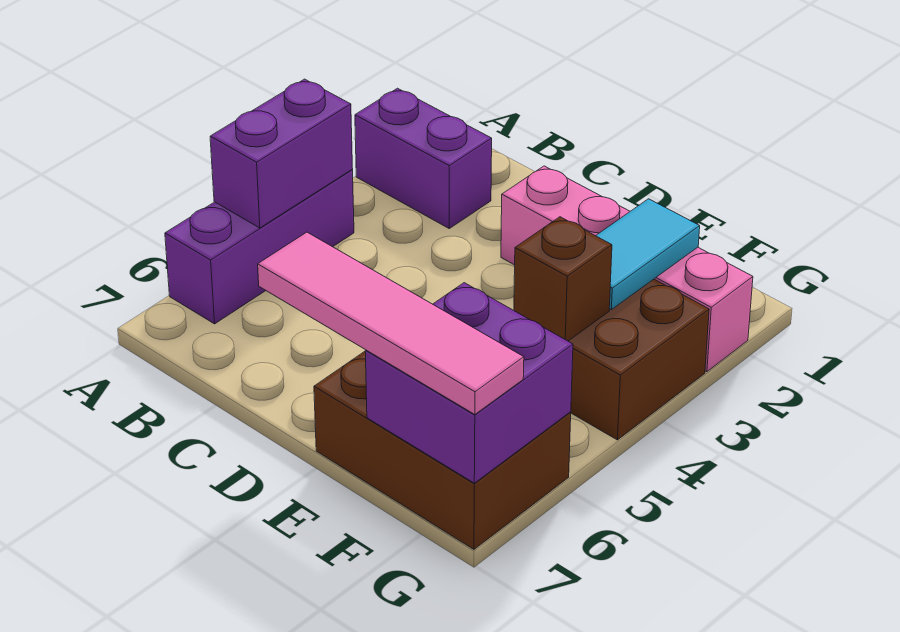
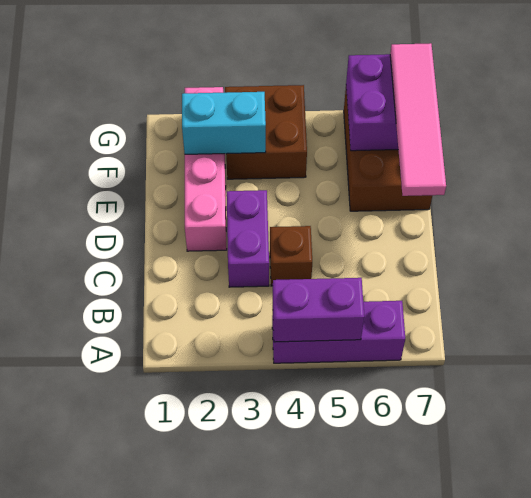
purple brick A2:B2 level 1 -> purple brick C3:D3 level 1
cyan tile F2:F3 level 2 -> cyan brick F2:F3 level 2
brown brick F4 level 2 -> brown brick C4 level 1

